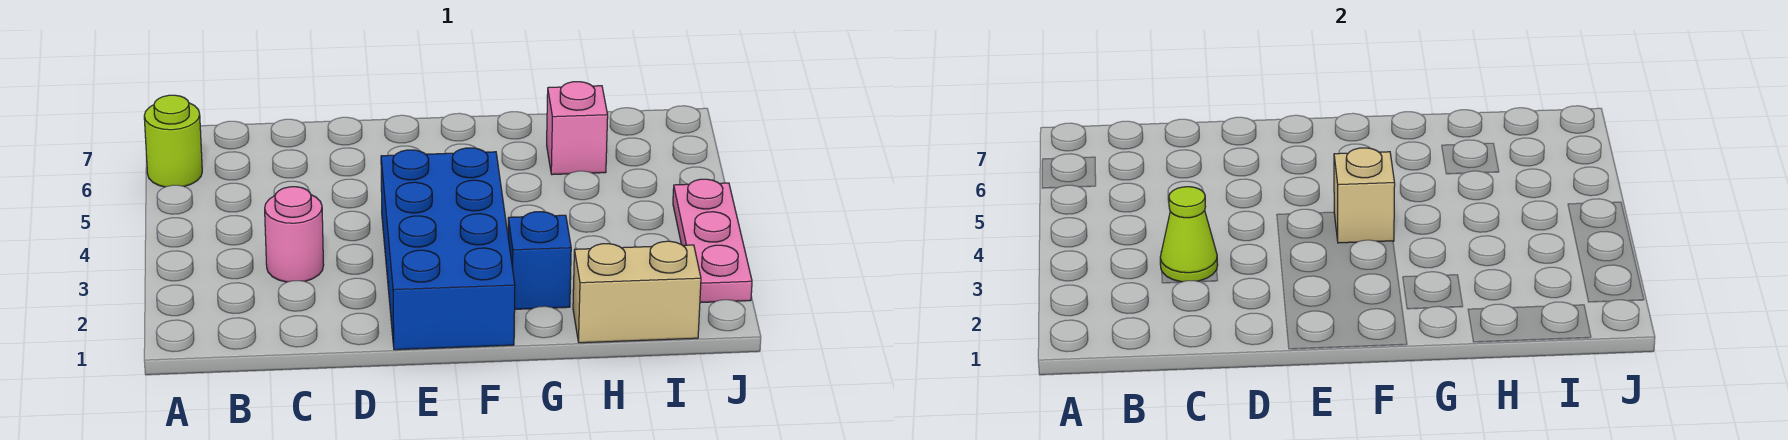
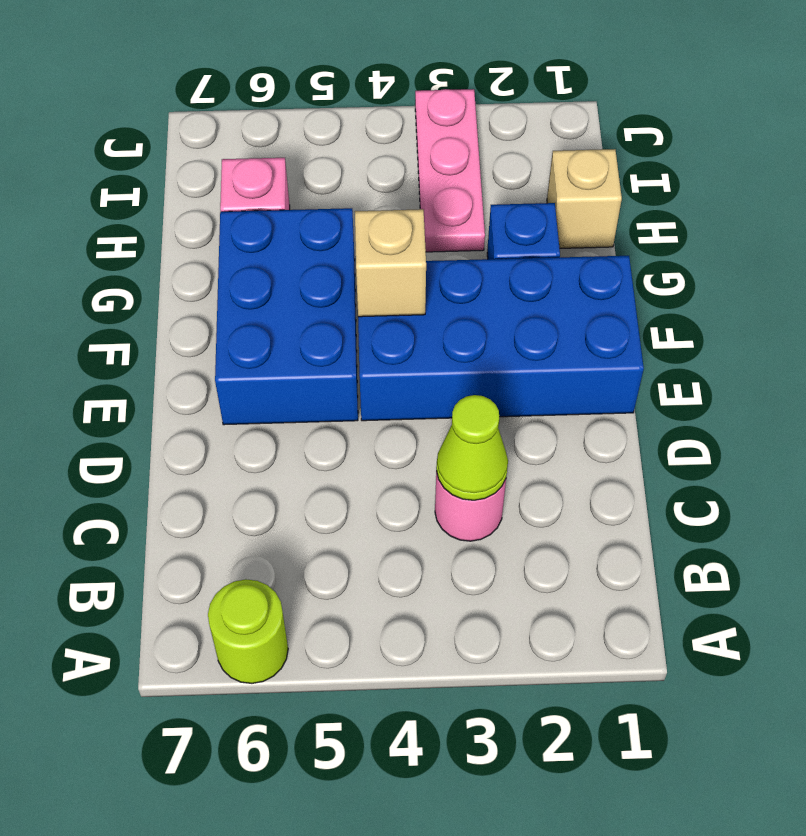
none -> blue brick E5:G6 level 1
tan brick H1:I1 level 1 -> tan brick H1 level 1
pink plate J2:J4 level 1 -> pink plate H3:J3 level 1

